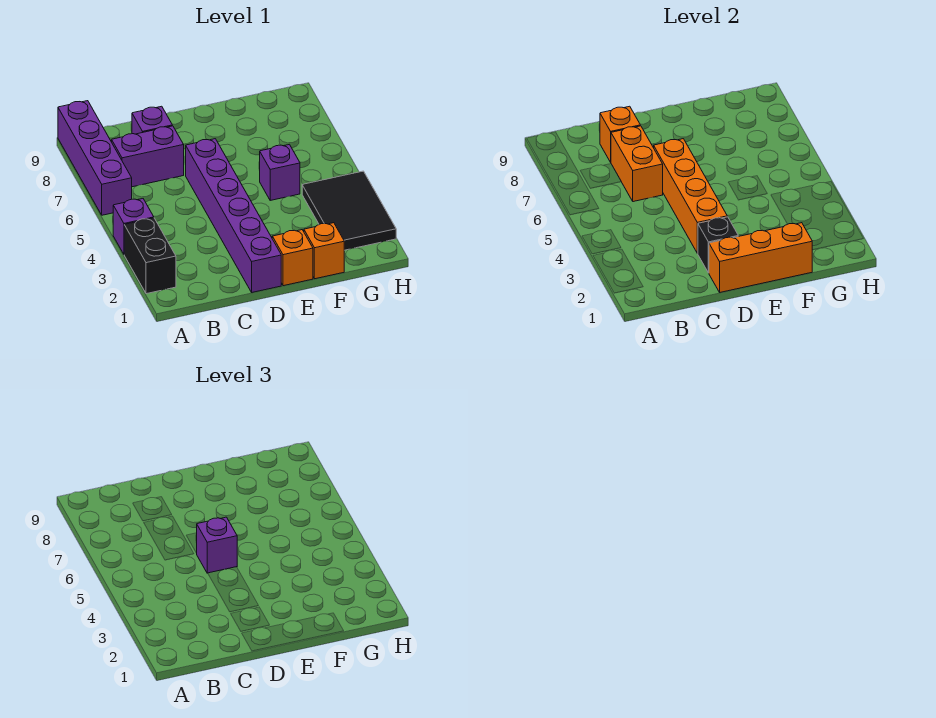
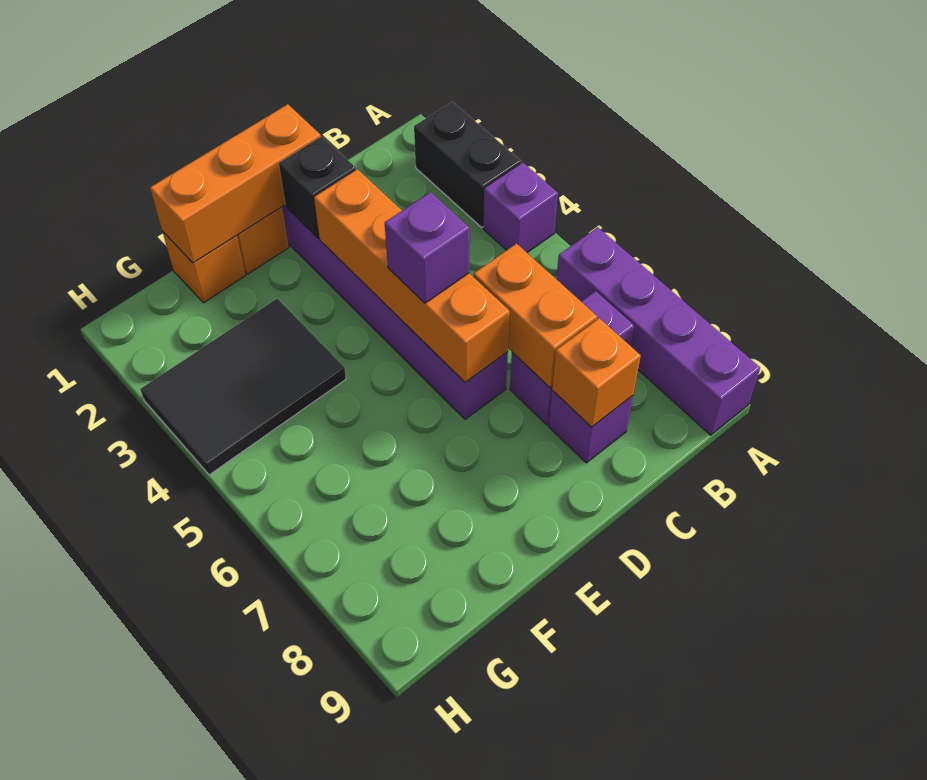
purple brick F5 level 1 -> none
black tile G2:H4 level 1 -> black tile F3:H4 level 1

